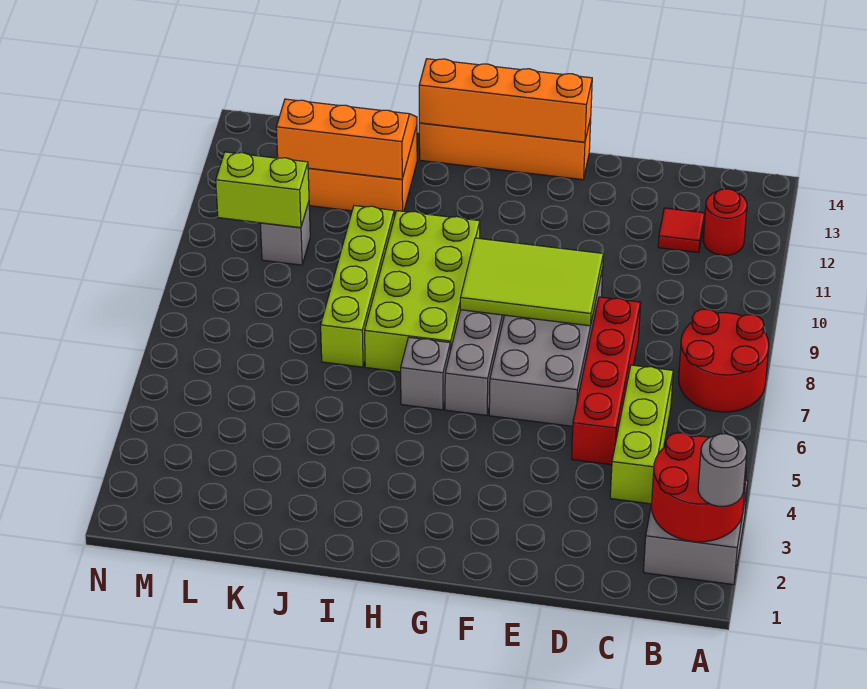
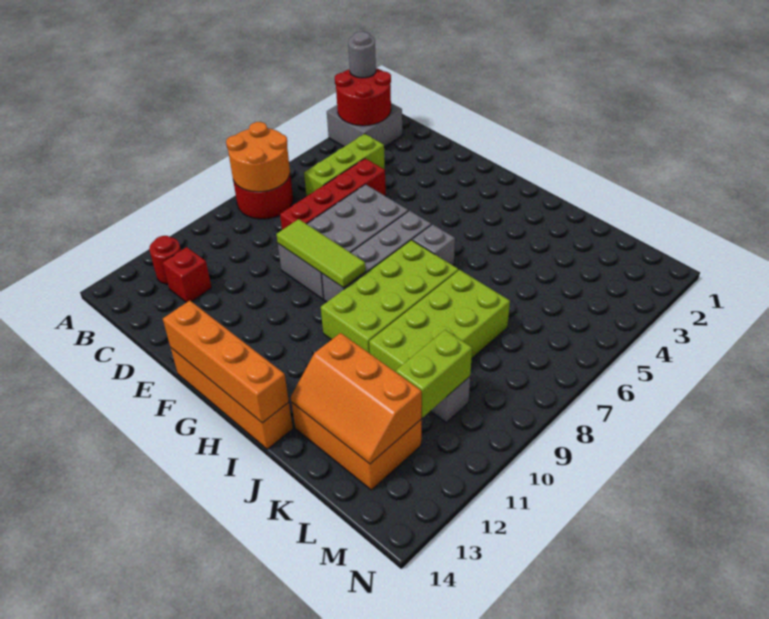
none -> orange round brick A7:B8 level 2
red tile C12 level 1 -> red brick C12 level 1
lime tile E8:G9 level 2 -> lime tile E9:G9 level 2
lime brick J7:J10 level 1 -> lime brick J7:K10 level 1
lime brick L10:M10 level 2 -> lime brick L10:L11 level 2

